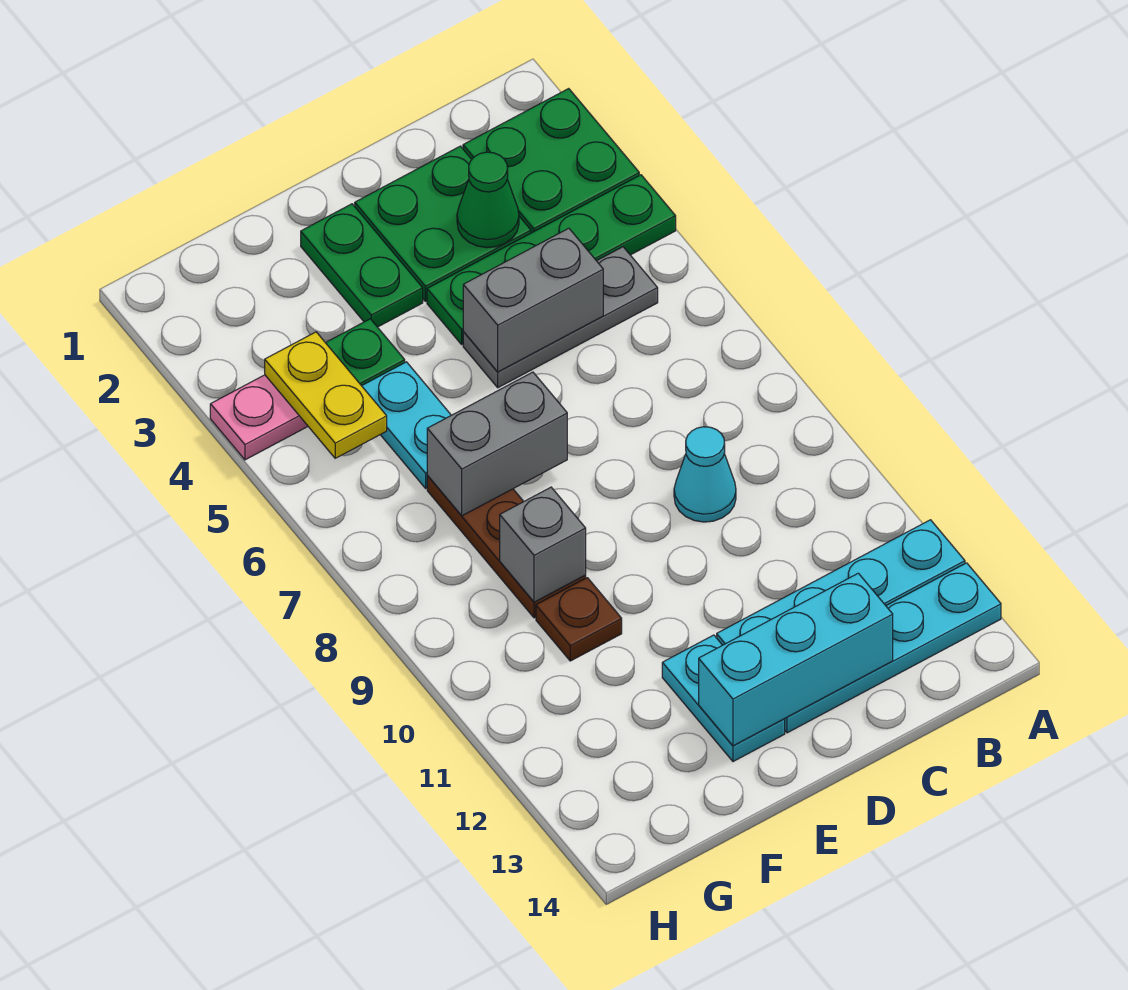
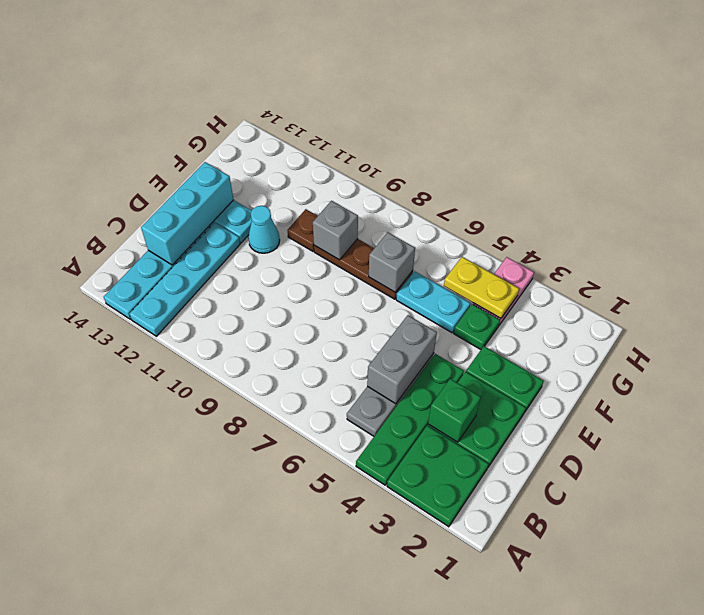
green cone C3 level 2 -> green brick C3 level 2
cyan cone C9 level 1 -> cyan cone E11 level 1
grey brick E7:F7 level 2 -> grey brick F7 level 2

